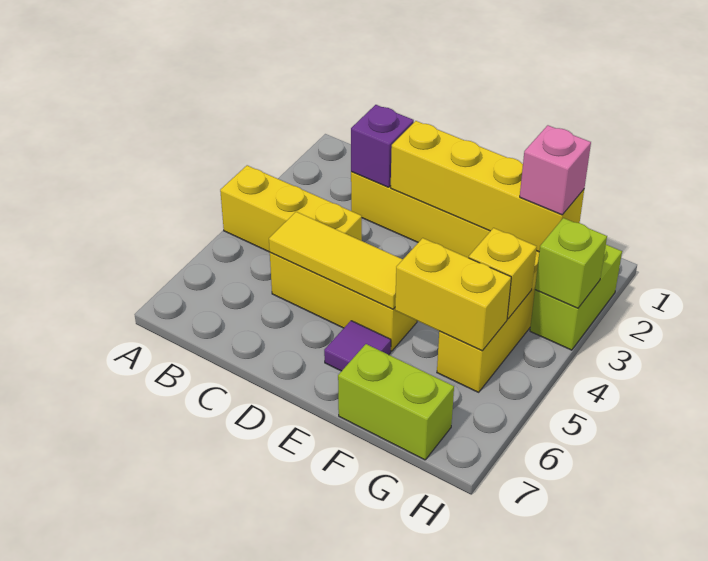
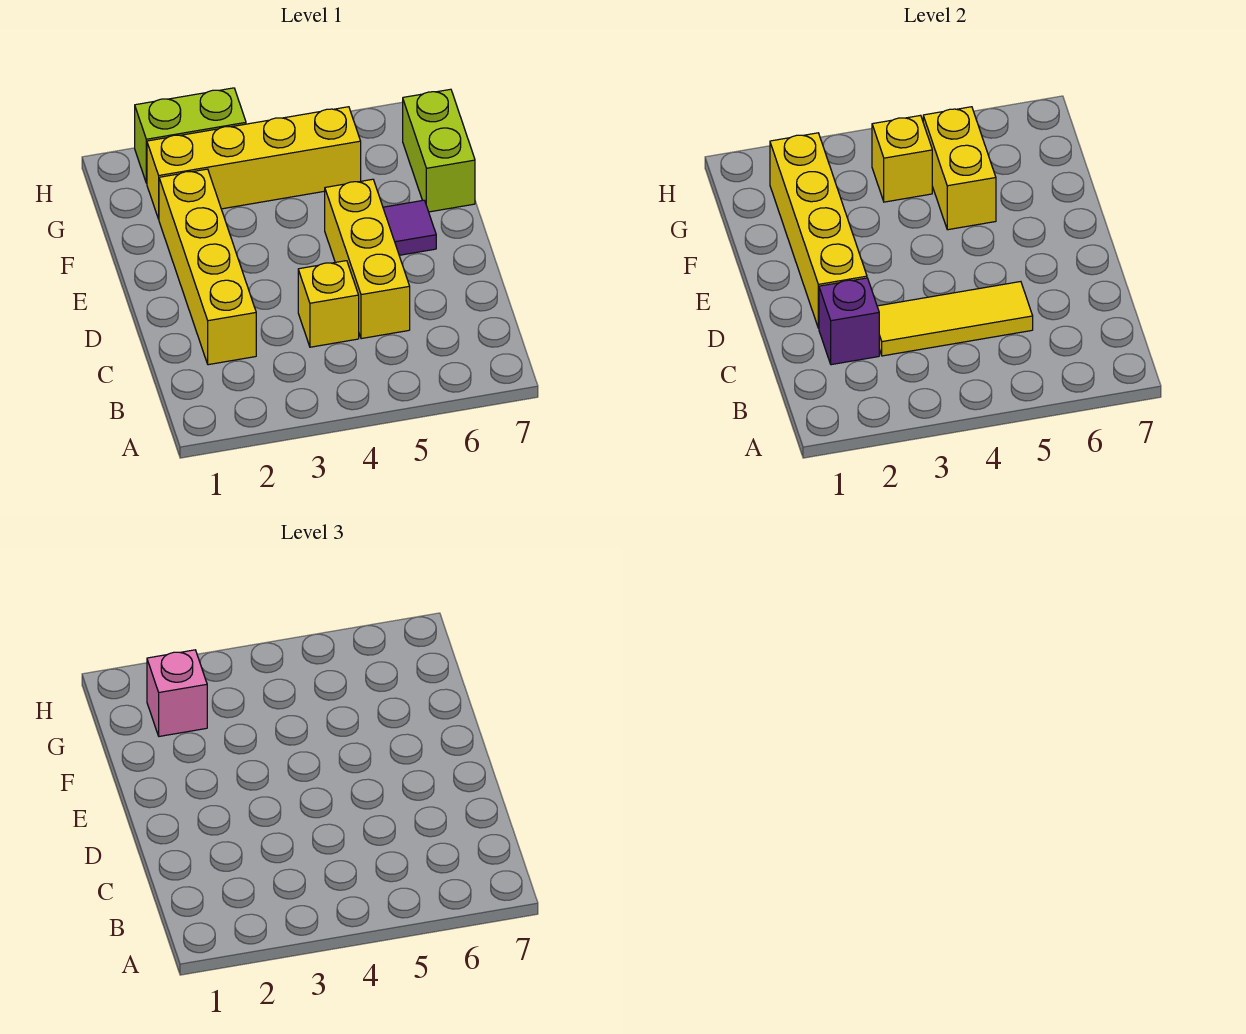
yellow brick A4:C4 level 1 -> yellow brick C4 level 1
yellow tile C5:E5 level 2 -> yellow tile C3:C5 level 2
lime brick H3 level 2 -> none

